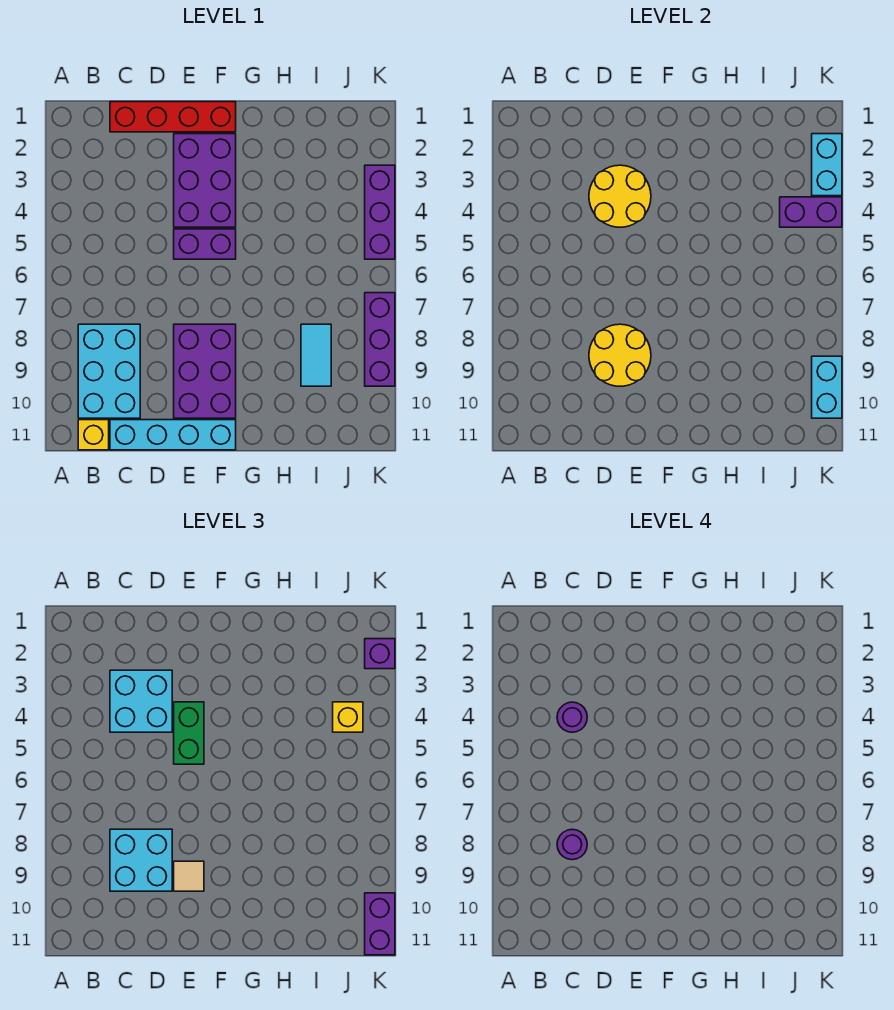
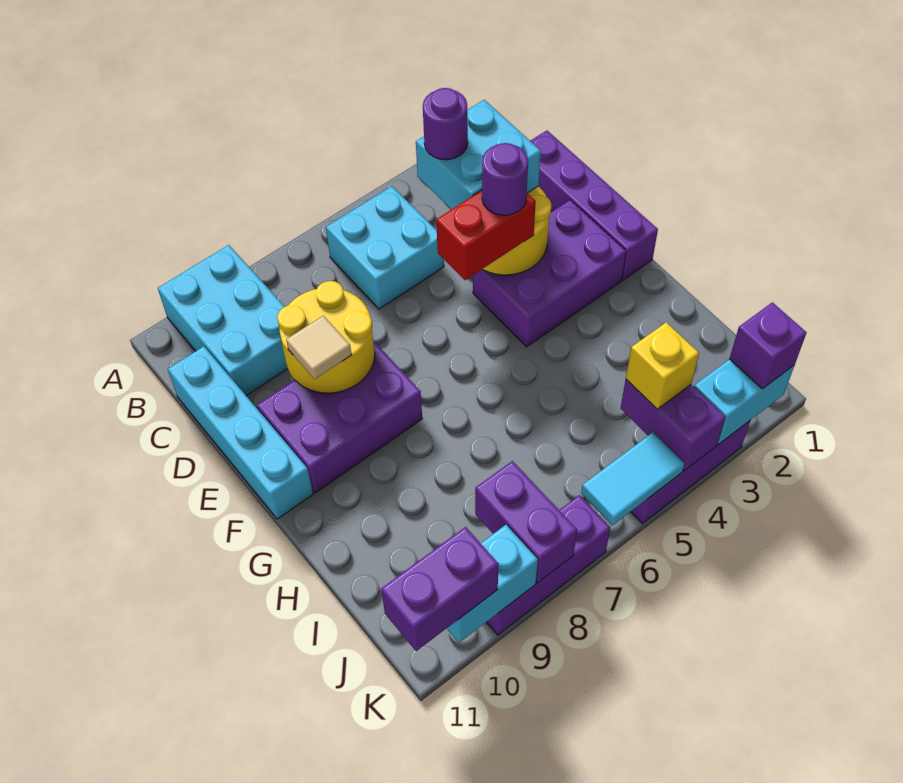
cyan brick B8:C10 level 1 -> cyan brick A9:C10 level 1
yellow brick B11 level 1 -> none
red brick C1:F1 level 1 -> purple brick C1:F1 level 1
cyan brick C8:D9 level 3 -> cyan brick B5:C6 level 1
purple round brick C8 level 4 -> purple round brick E4 level 4
green brick E4:E5 level 3 -> red brick E4:E5 level 3
purple brick E5:F5 level 1 -> purple brick J8:K8 level 2
cyan tile I8:I9 level 1 -> cyan tile K5:K6 level 2

